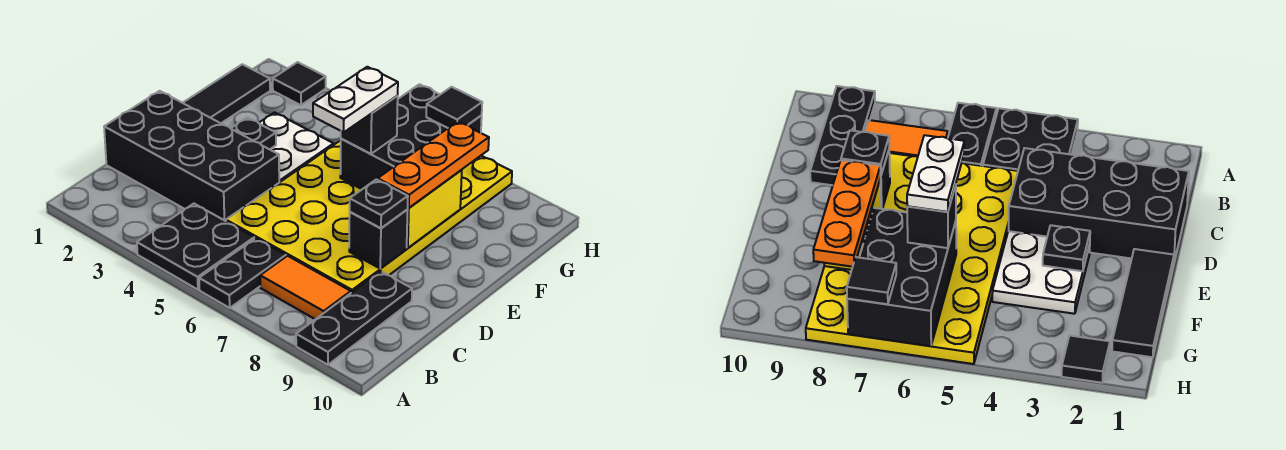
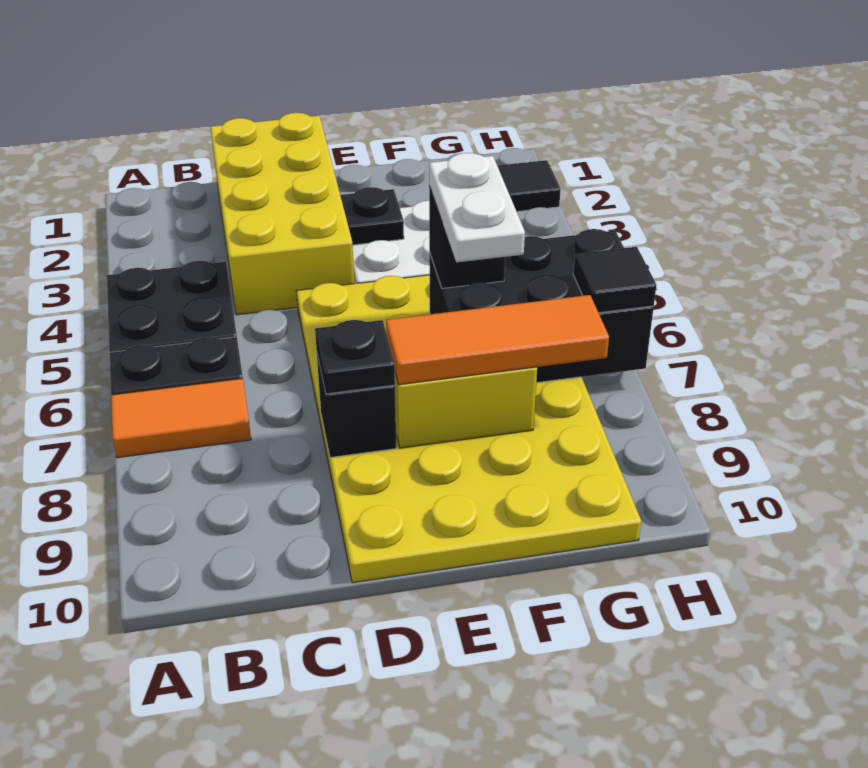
black plate A9:C9 level 1 -> none
orange tile B7:B8 level 1 -> orange tile A7:B7 level 1
black brick C1:D4 level 1 -> yellow brick C1:D4 level 1
yellow plate C5:H8 level 1 -> yellow plate D5:G10 level 1
black tile E1:G1 level 1 -> none
white plate E6:F6 level 4 -> white plate F6:F7 level 4
orange plate E8:G8 level 3 -> orange tile E8:G8 level 3

